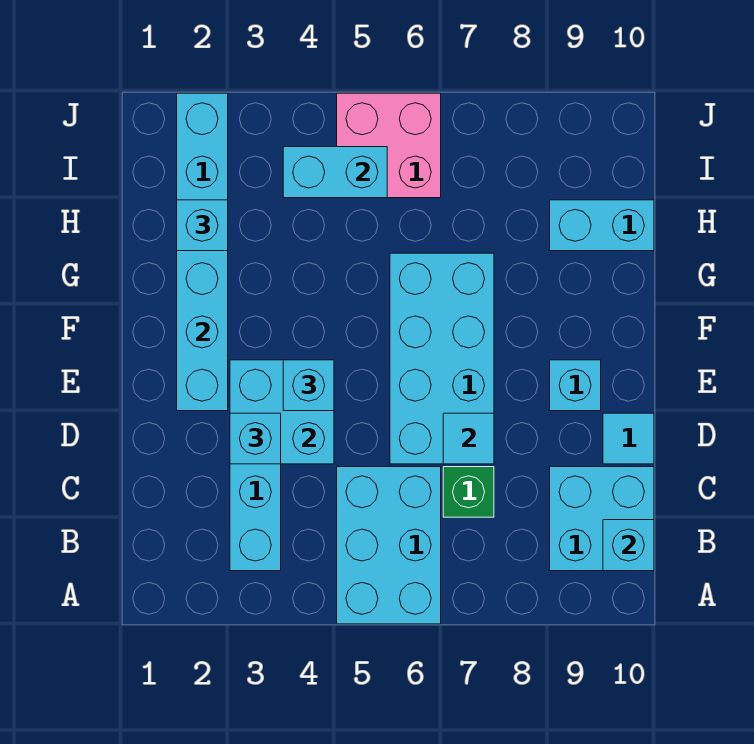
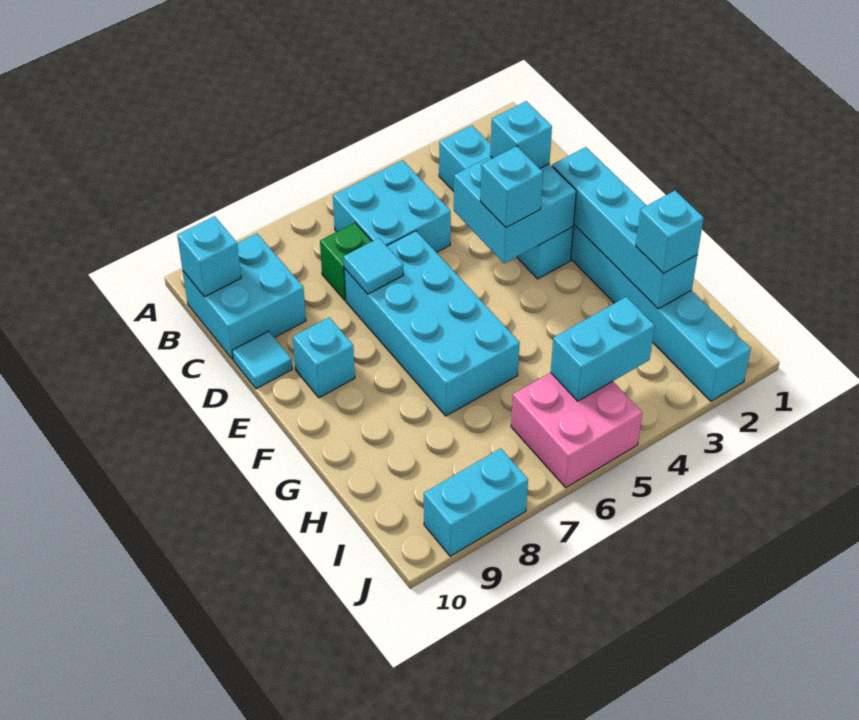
cyan brick A5:C6 level 1 -> cyan brick B5:C6 level 1
cyan brick H9:H10 level 1 -> cyan brick J8:J9 level 1

